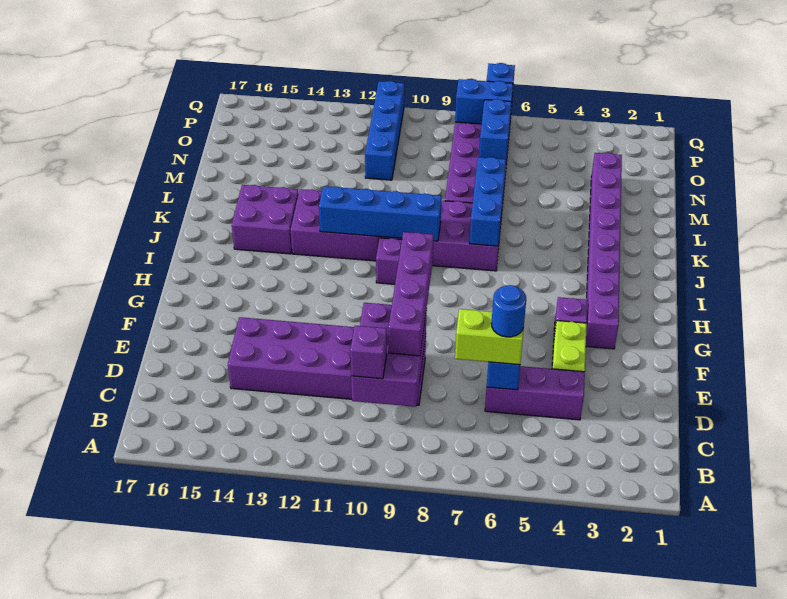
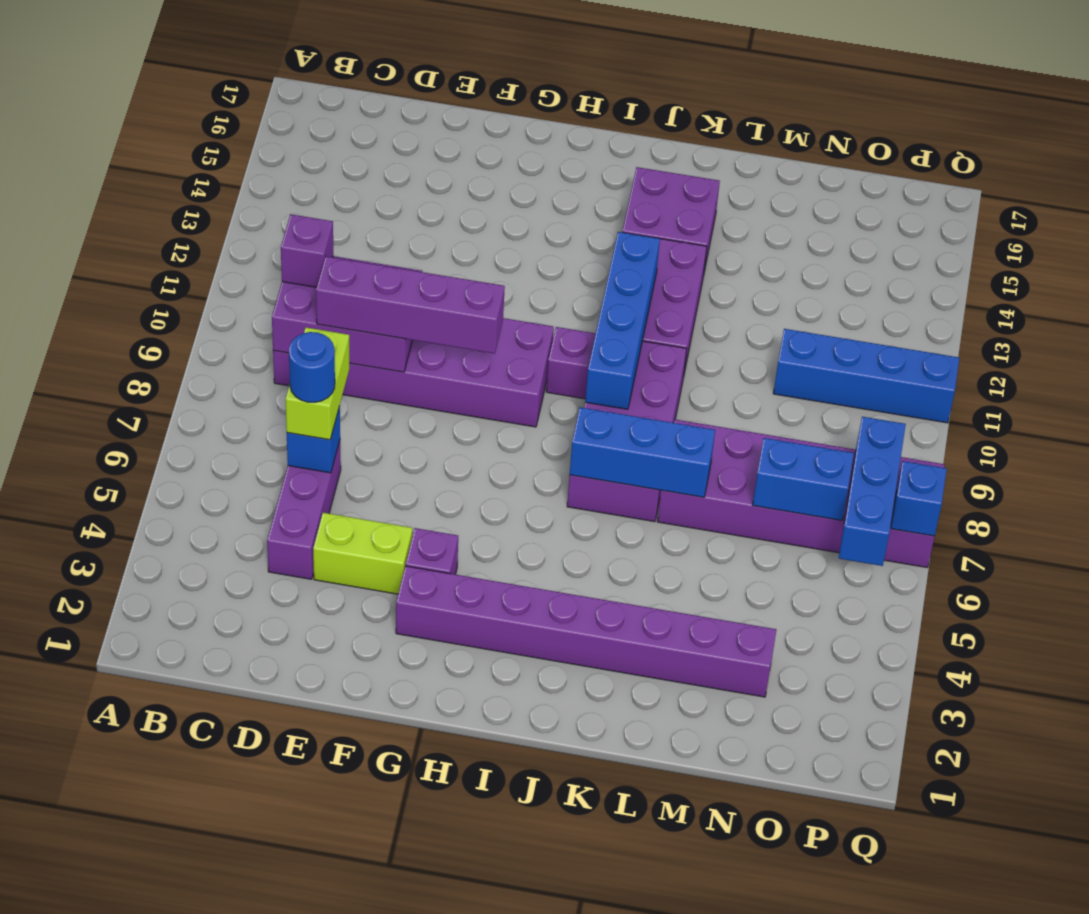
purple brick D9:E14 level 1 -> purple brick C9:H10 level 1
blue brick P7:P8 level 2 -> blue brick P6:P8 level 2

